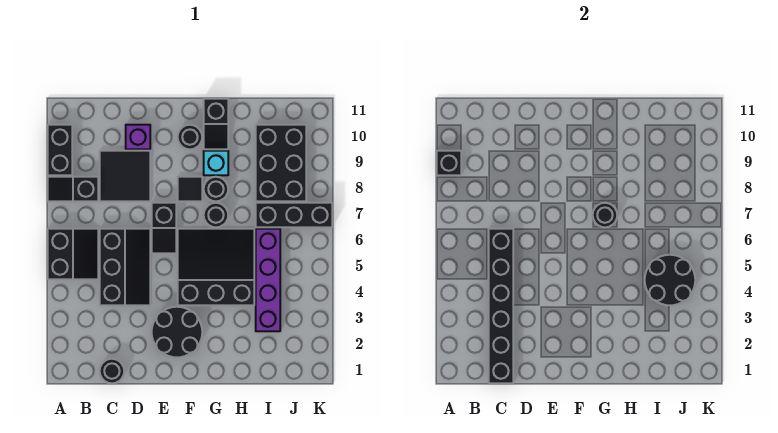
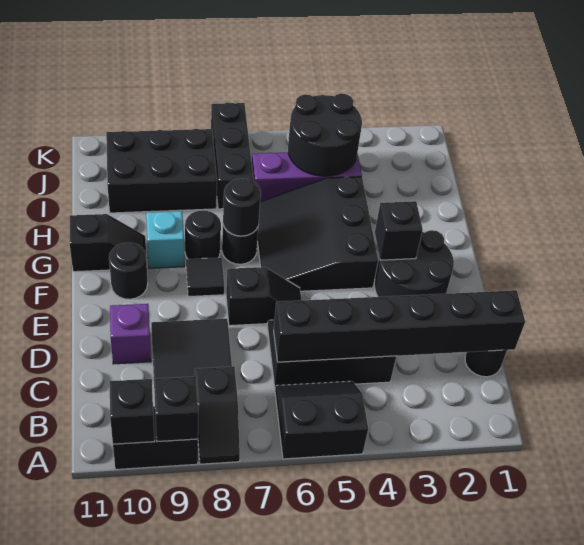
none -> black brick A10 level 2
none -> black brick F3 level 2
purple brick I3:I6 level 1 -> purple brick I4:I6 level 1

